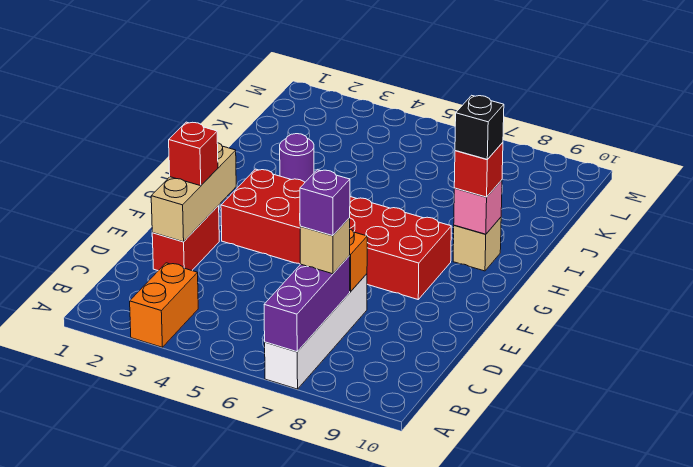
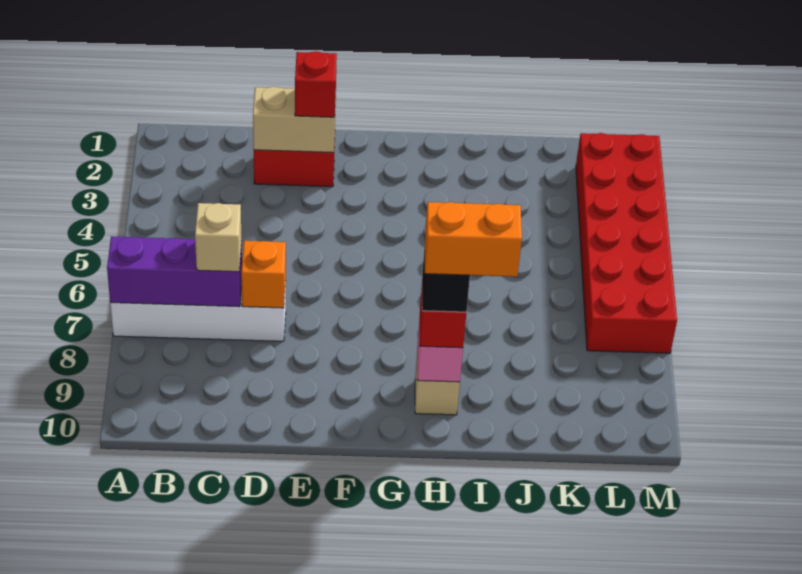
orange brick A3:B3 level 1 -> orange brick H9:I9 level 5
purple brick C7 level 4 -> none
tan brick D2:F2 level 2 -> tan brick D2:E2 level 2
red brick F3:G8 level 1 -> red brick L2:M7 level 1
purple round brick I3 level 1 -> none

